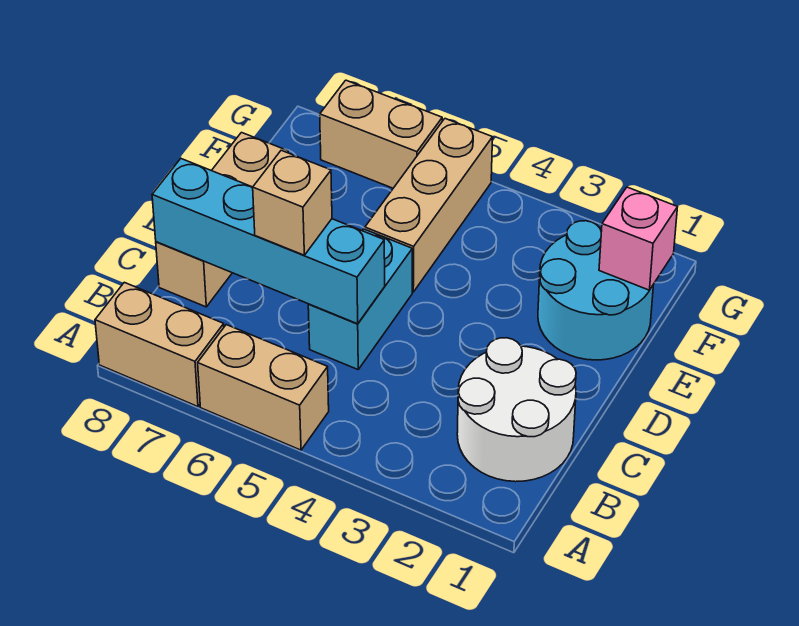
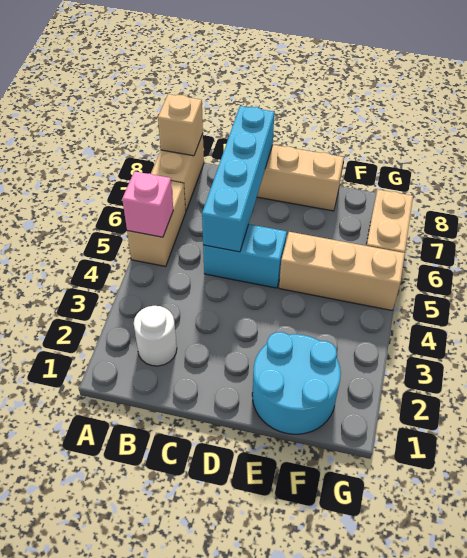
white round brick B1:C2 level 1 -> white round brick B2 level 1
tan brick C6 level 3 -> tan brick A8 level 2
pink brick F1 level 2 -> pink brick A5 level 2

